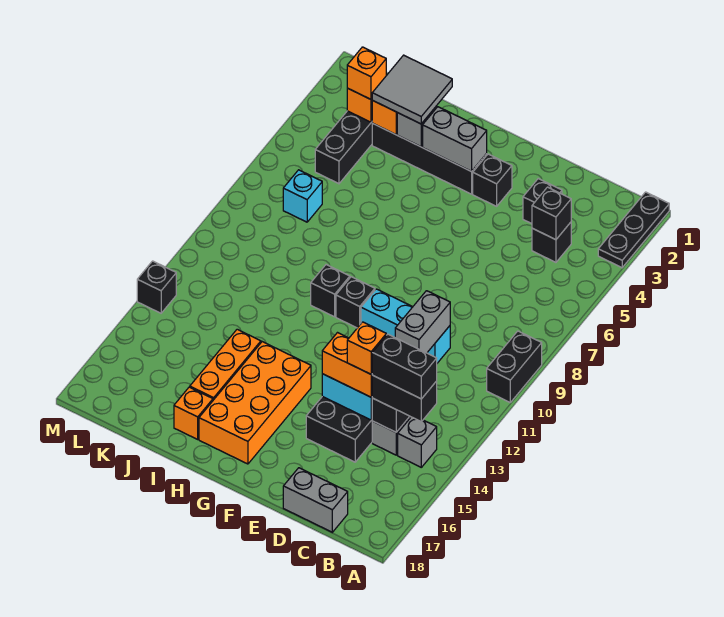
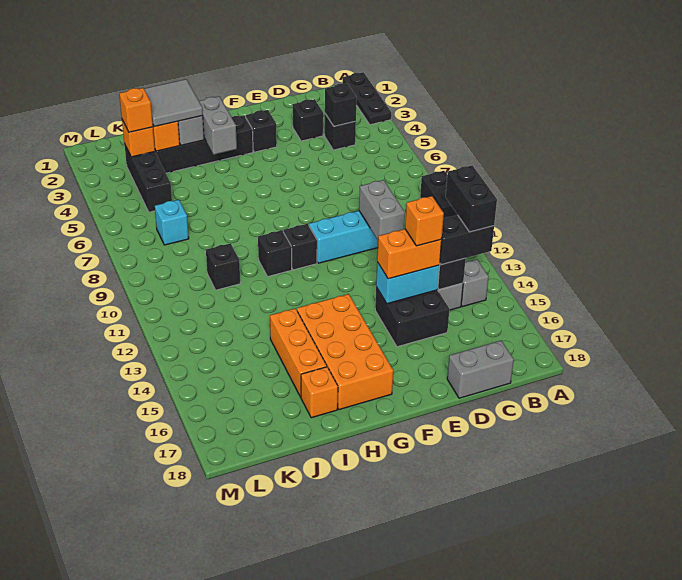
black brick B14:C14 level 4 -> black brick B13:B14 level 4
grey brick G3:H3 level 2 -> grey brick H3:H4 level 2
black brick M13 level 1 -> black brick J10 level 1

